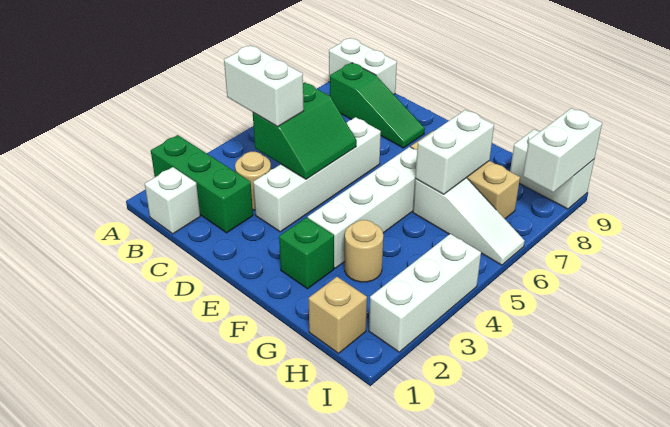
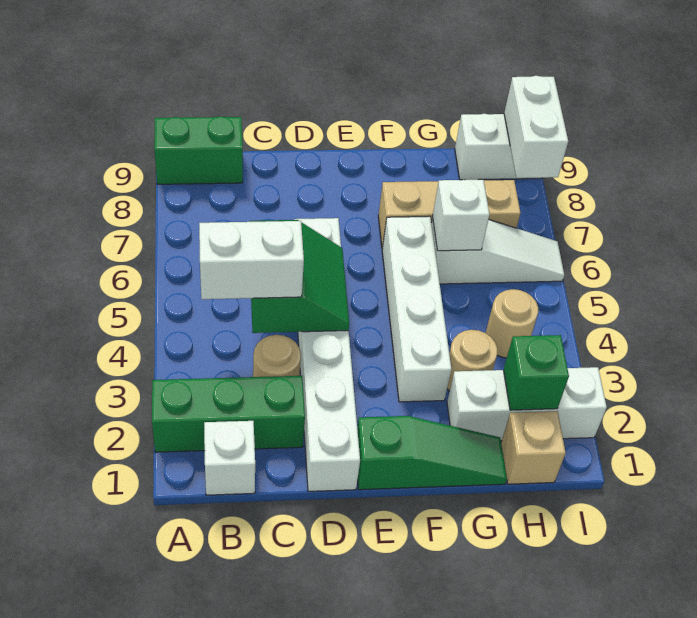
white brick A9:B9 level 1 -> green brick A9:B9 level 1
green slope B8:D8 level 1 top B -> green slope E1:G1 level 1 top E
white brick D3:D6 level 1 -> white brick D1:D6 level 1
green brick F2 level 1 -> green brick H2 level 2
white brick G6:G7 level 2 -> white brick G6 level 2
none -> tan round brick H4 level 1
white brick I2:I4 level 1 -> white brick G2:I2 level 1

